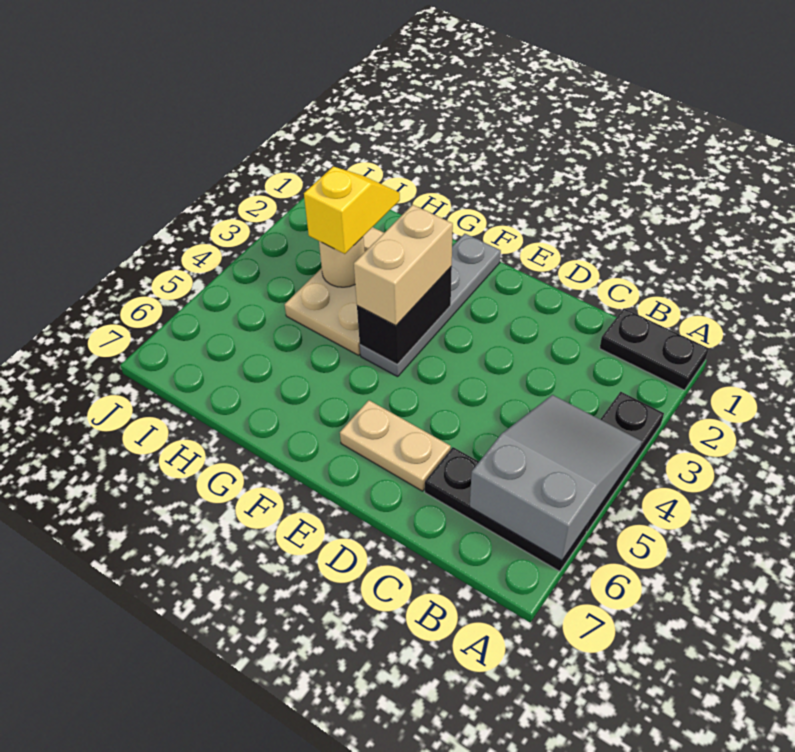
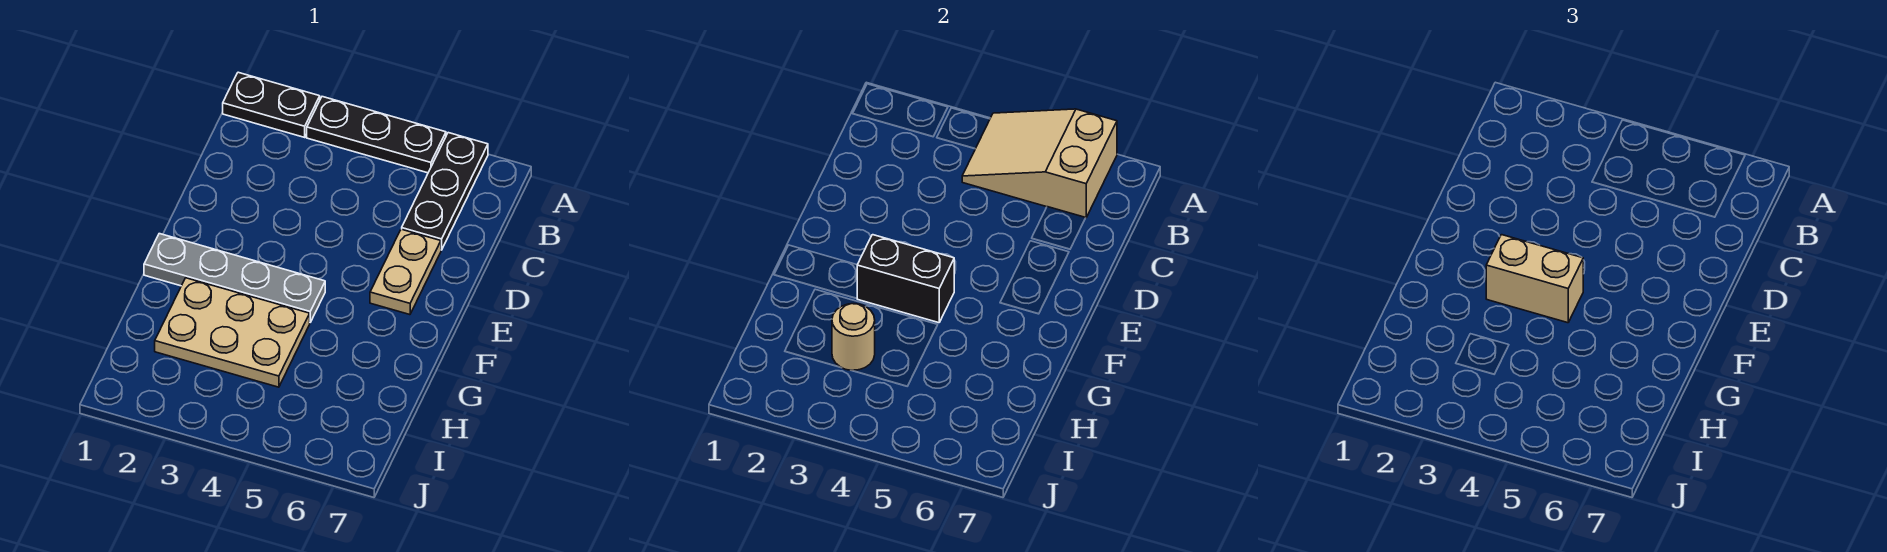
black plate A1:B1 level 1 -> black plate A1:A2 level 1
grey slope A4:B6 level 2 top 6 -> tan slope A4:B6 level 2 top 6
yellow slope H2:H3 level 3 top 3 -> none

